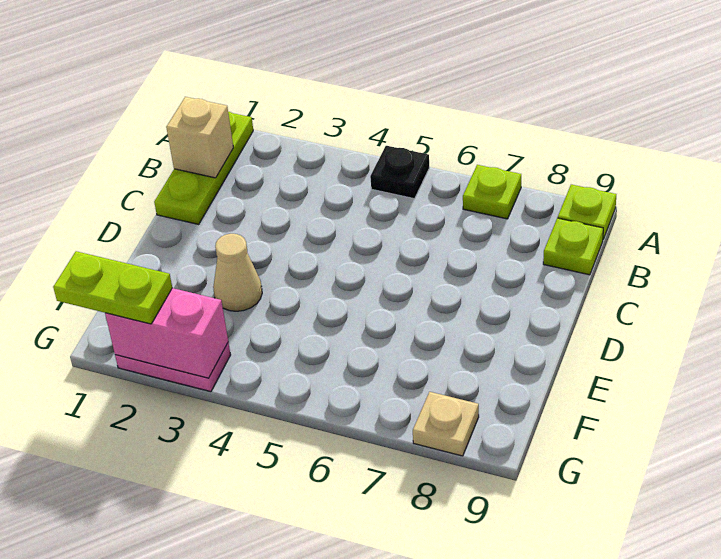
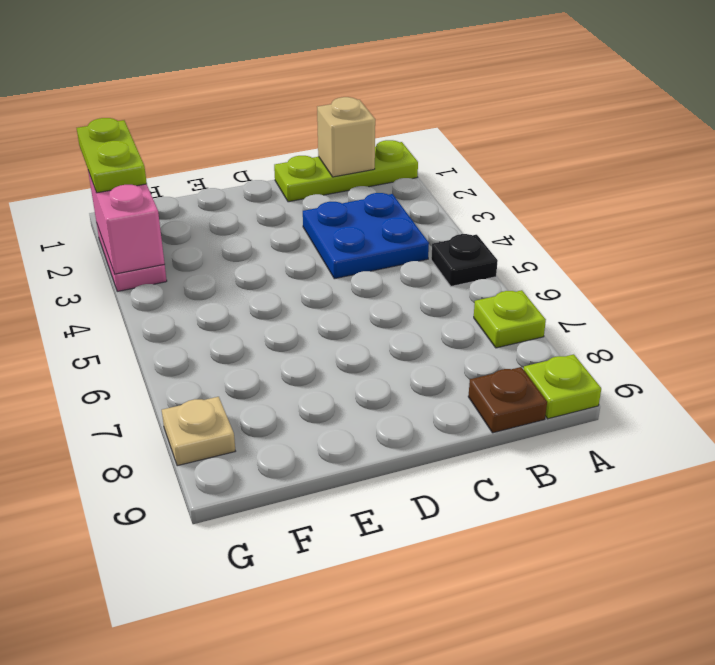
none -> blue plate B3:C4 level 1
lime plate B9 level 1 -> brown plate B9 level 1
tan cone E3 level 1 -> none

